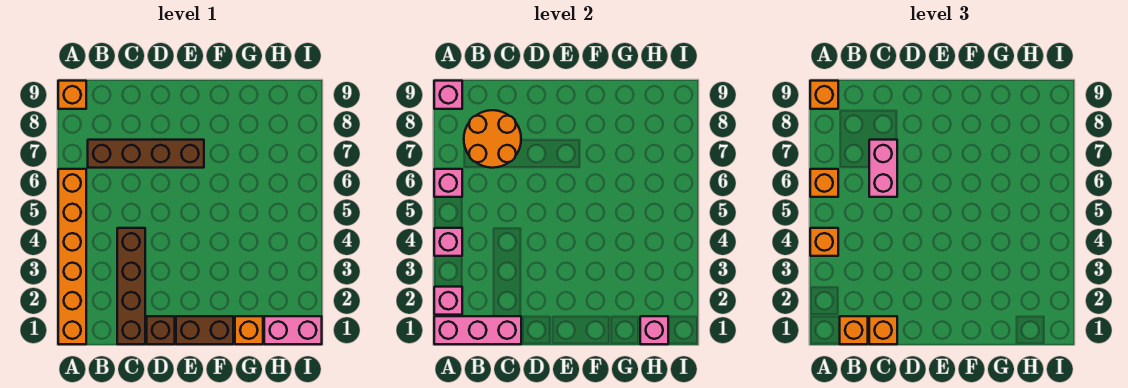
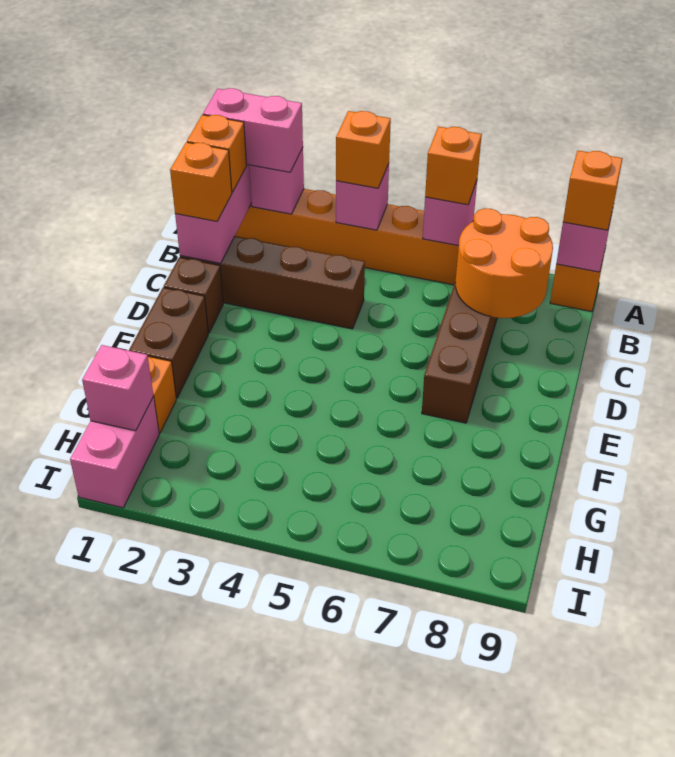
pink brick C6:C7 level 3 -> pink brick A1:A2 level 3

